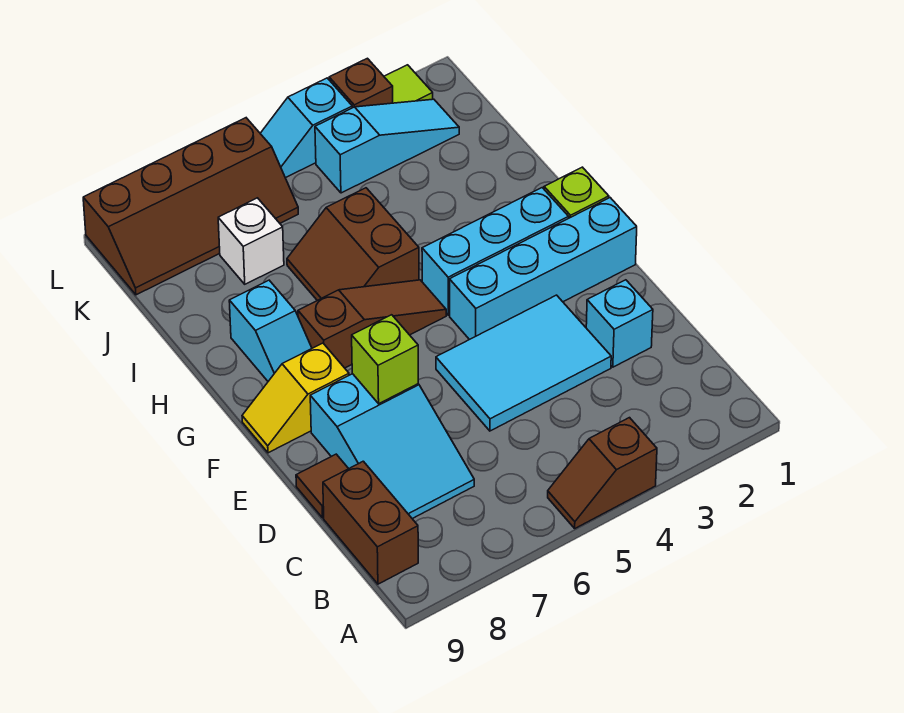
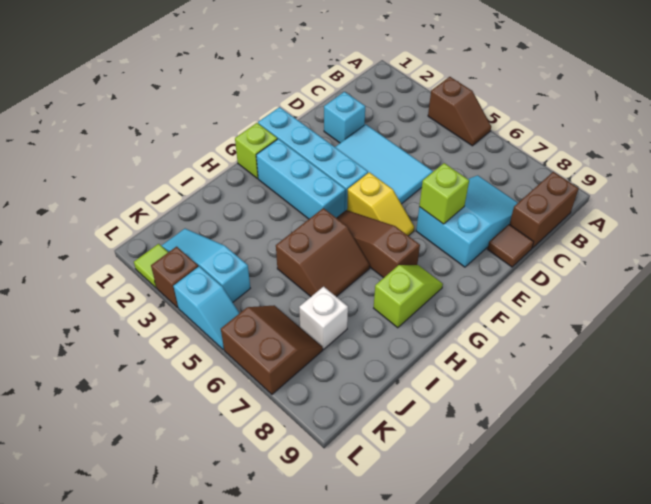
yellow slope F8:F9 level 1 top 8 -> yellow slope F5:F6 level 1 top 5
cyan slope G8:H8 level 1 top H -> lime slope G8:H8 level 1 top H
brown slope K6:L9 level 1 top L -> brown slope K6:L7 level 1 top L

